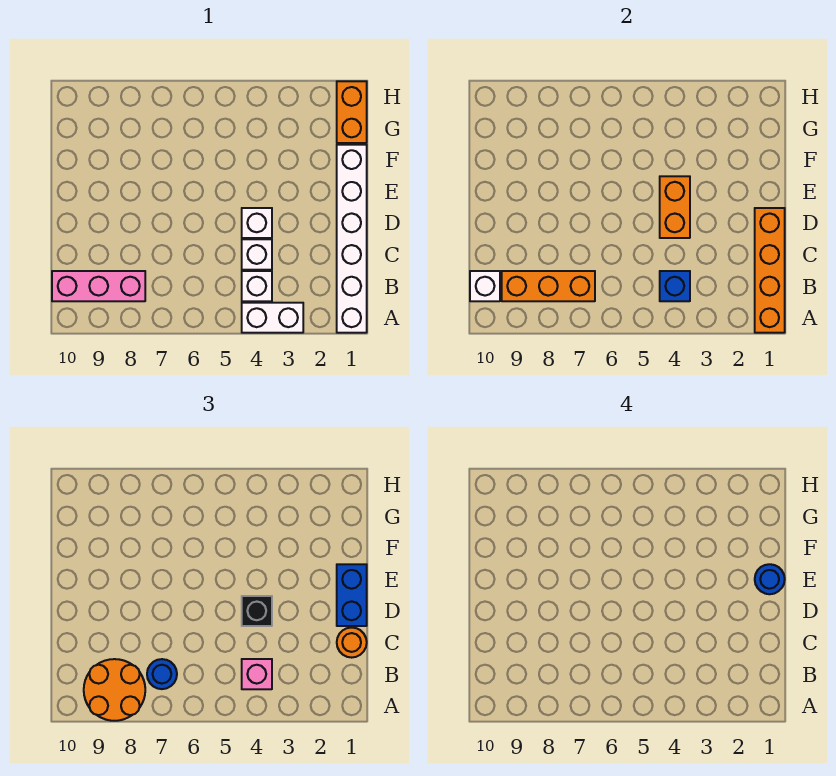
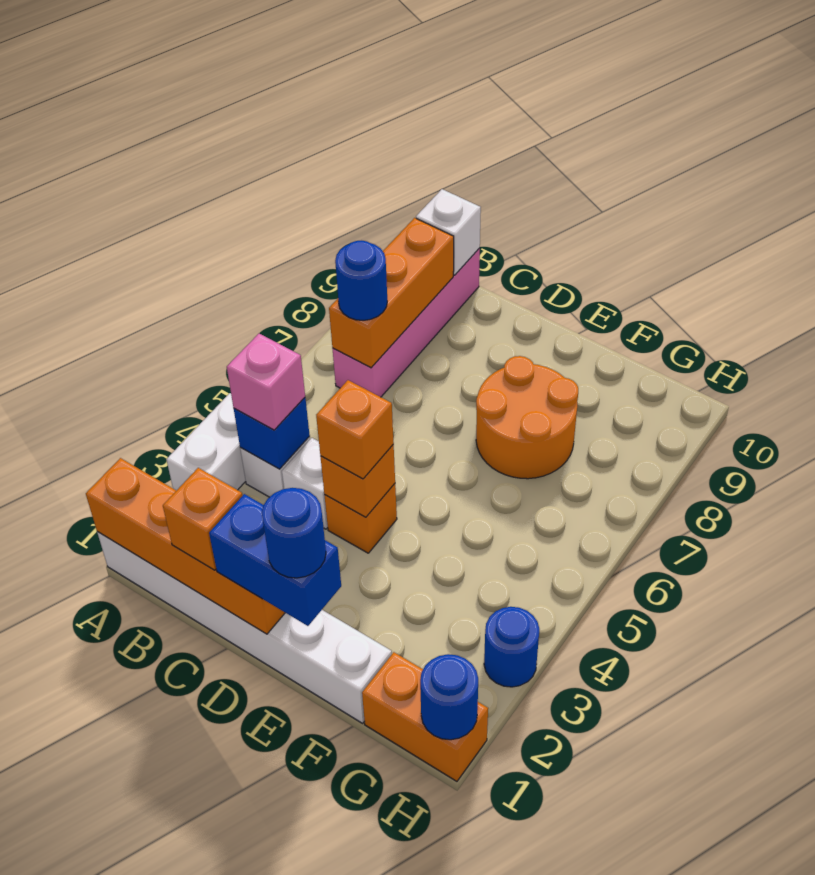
orange round brick A8:B9 level 3 -> orange round brick E7:F8 level 1
pink brick B8:B10 level 1 -> pink brick B7:B10 level 1
orange round brick C1 level 3 -> orange brick C1 level 3
white brick D4 level 1 -> orange brick D4 level 1
orange brick D4:E4 level 2 -> orange brick D4 level 2
black brick D4 level 3 -> orange brick D4 level 3
none -> blue round brick H1 level 2
none -> blue round brick H3 level 1

